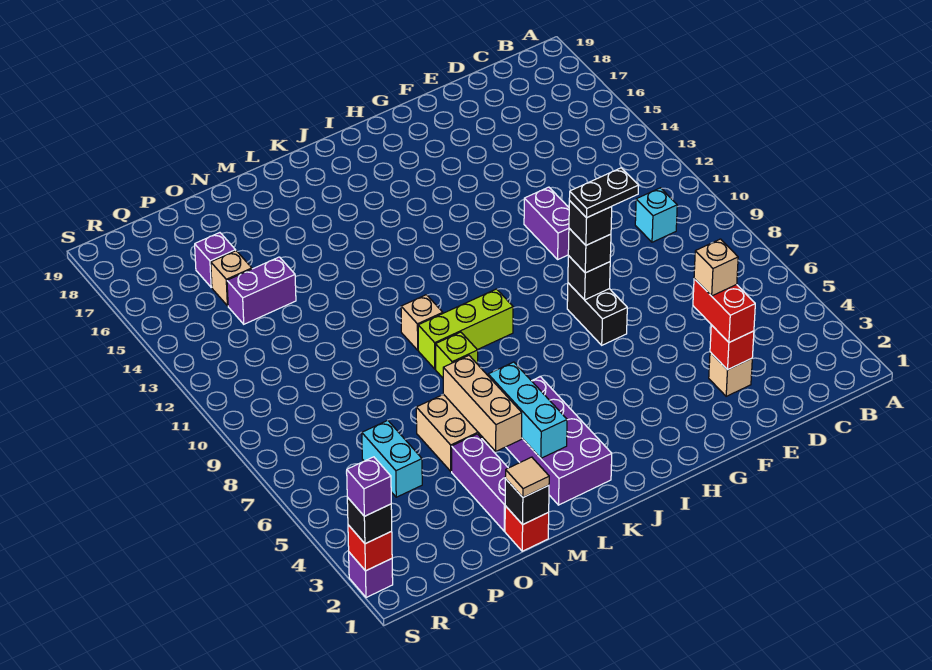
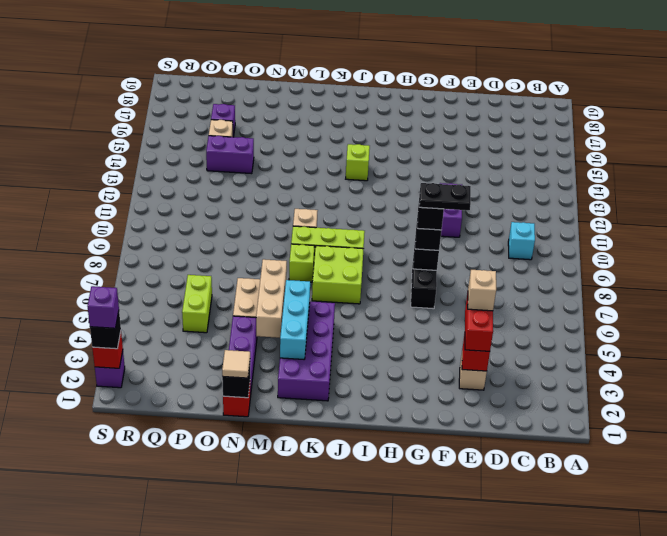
none -> lime brick J7:K8 level 1
none -> lime brick J14 level 1
cyan brick P5:P6 level 1 -> lime brick P5:P6 level 1

